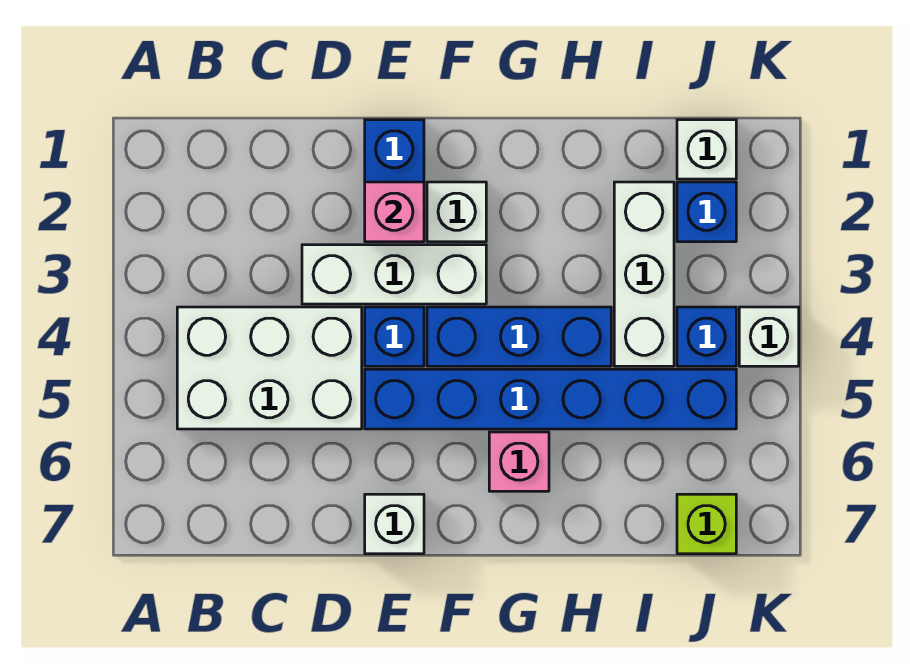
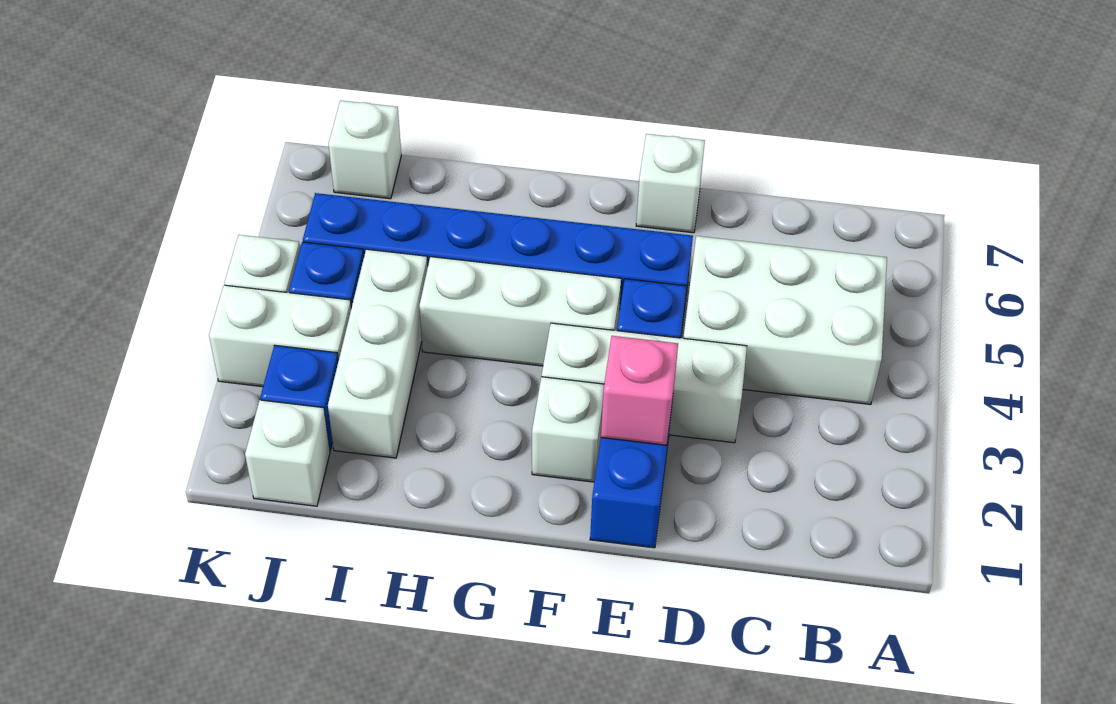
blue brick F4:H4 level 1 -> white brick F4:H4 level 1
pink brick G6 level 1 -> none
none -> white brick J3:K3 level 1
lime brick J7 level 1 -> white brick J7 level 1

